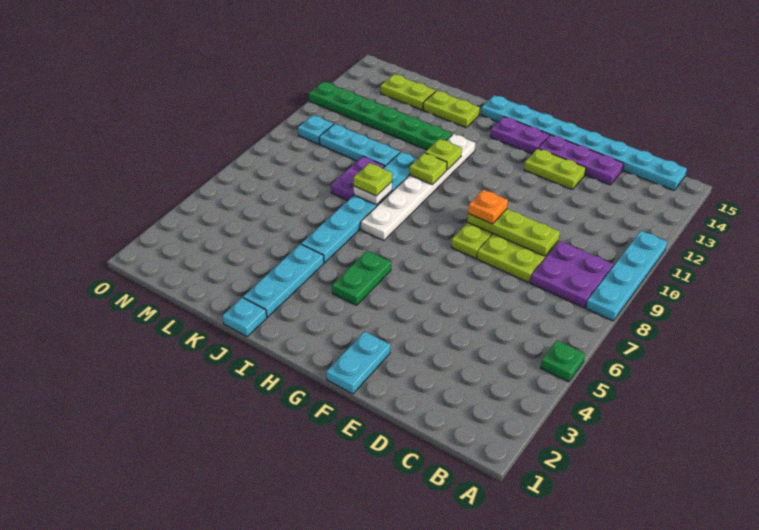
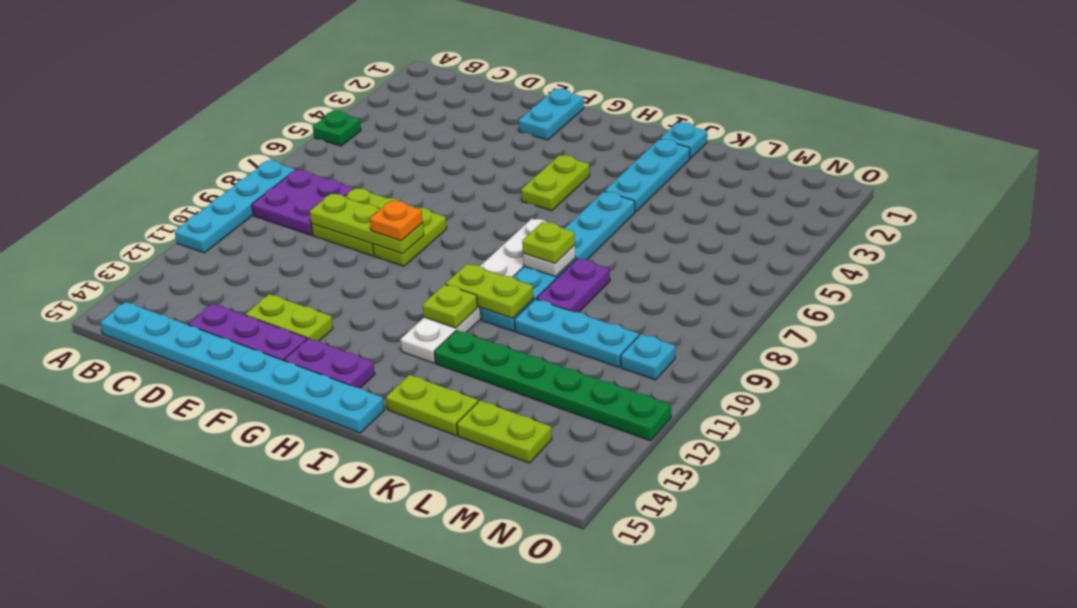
green plate H4:H5 level 1 -> lime plate H4:H5 level 1
lime plate I10 level 2 -> lime plate I10:J10 level 2

